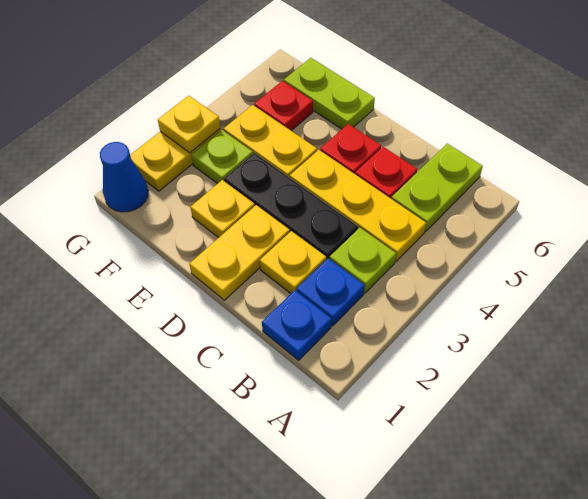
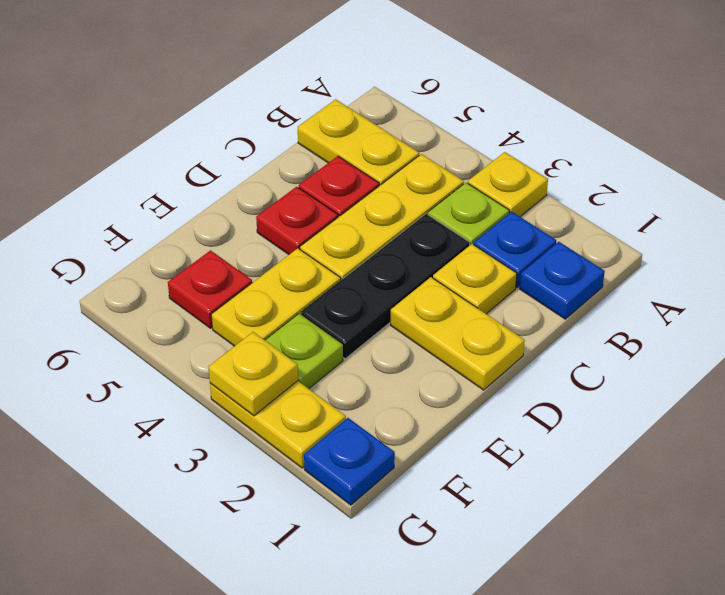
lime plate B5:B6 level 1 -> yellow plate B5:B6 level 1
yellow plate E2 level 1 -> yellow plate A3 level 1
lime plate E6:F6 level 1 -> none
blue cone G1 level 1 -> blue plate G1 level 1

